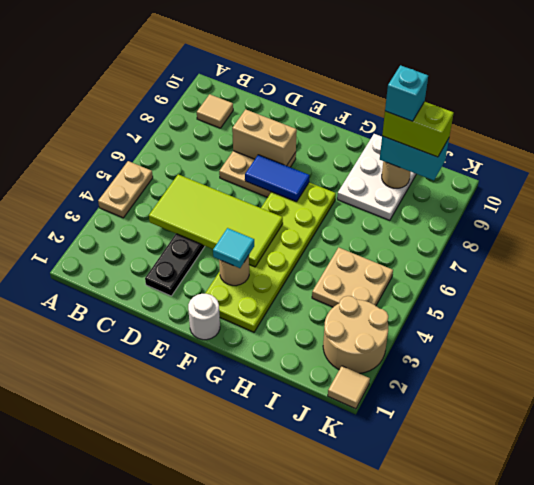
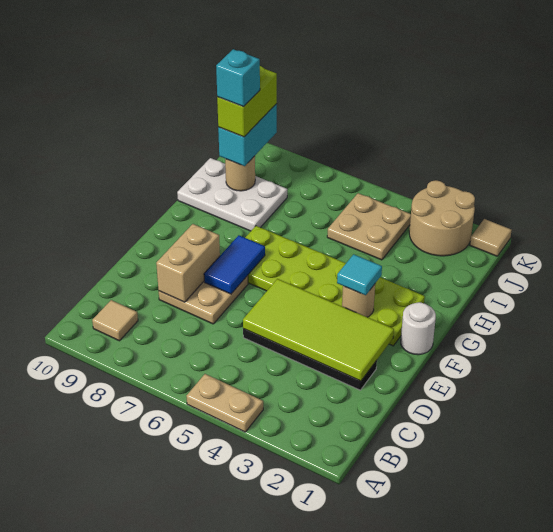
lime tile C4:F5 level 2 -> lime tile D2:E5 level 2

